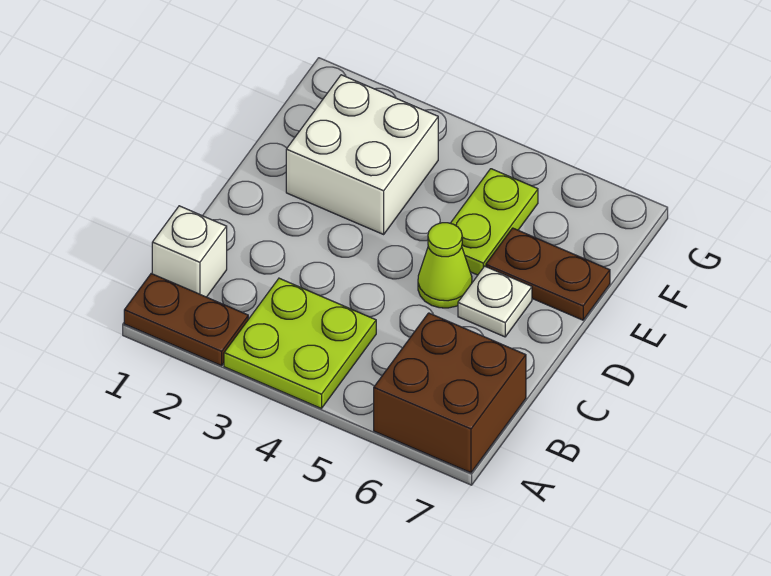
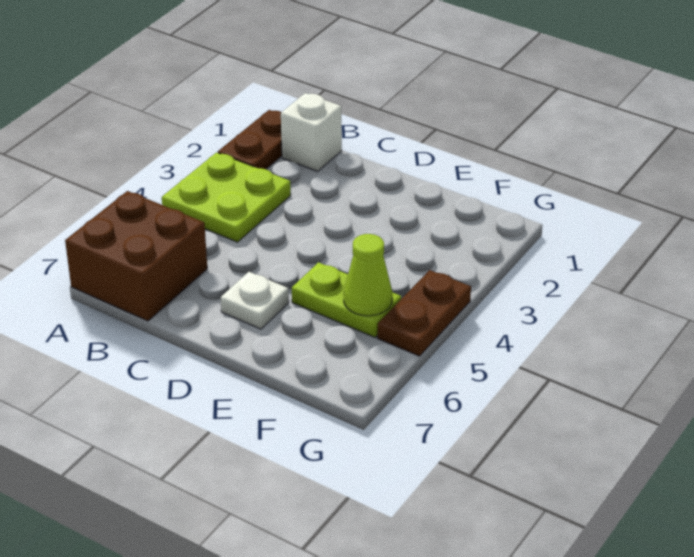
lime cone D5 level 1 -> lime cone F5 level 2
white brick E2:F3 level 1 -> none
brown plate E6:E7 level 1 -> brown plate G4:G5 level 1

